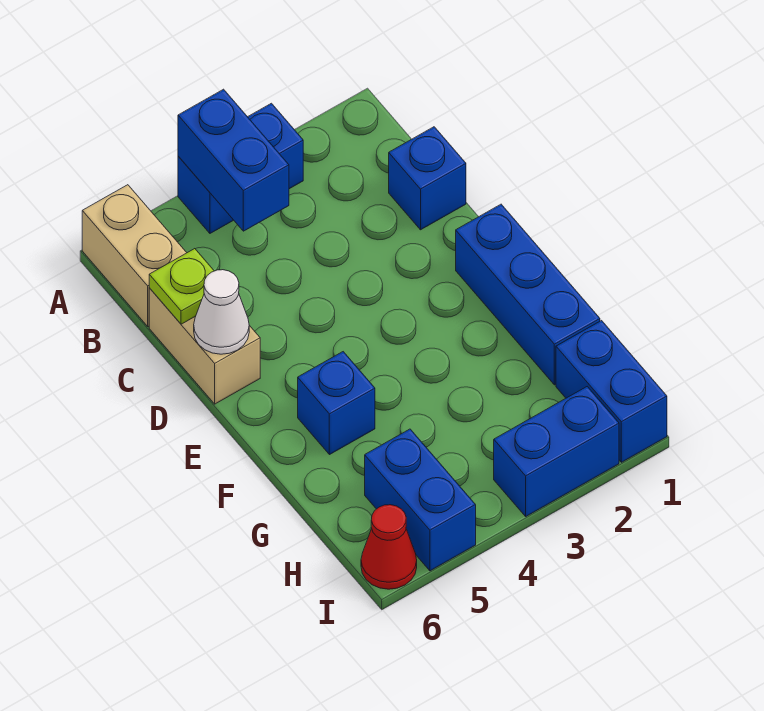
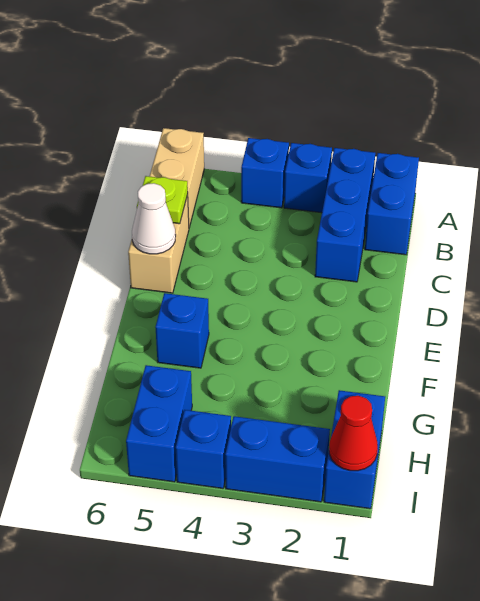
blue brick A4:B4 level 2 -> blue brick A1:B1 level 1
blue brick C1 level 1 -> blue brick I4 level 1
blue brick E1:G1 level 1 -> blue brick A2:C2 level 1
red cone I6 level 1 -> red cone I1 level 2

